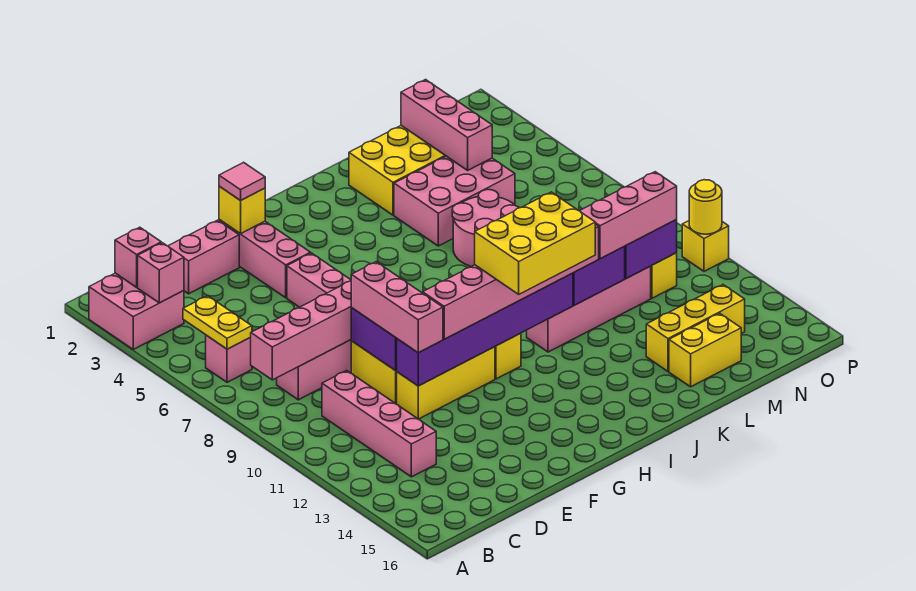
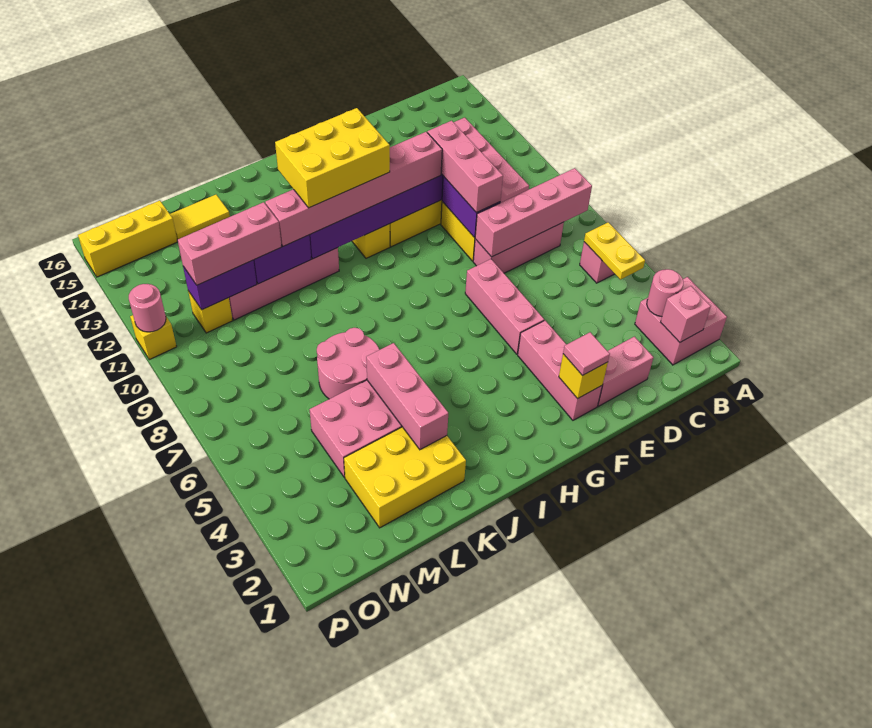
pink brick B3 level 2 -> pink round brick B3 level 2
yellow brick L14:N14 level 1 -> yellow brick N15:P15 level 1
yellow brick L15:M15 level 1 -> yellow tile L15:M15 level 1
pink brick M2:M4 level 2 -> pink brick K3:K5 level 2
yellow round brick P11 level 2 -> pink round brick P11 level 2

